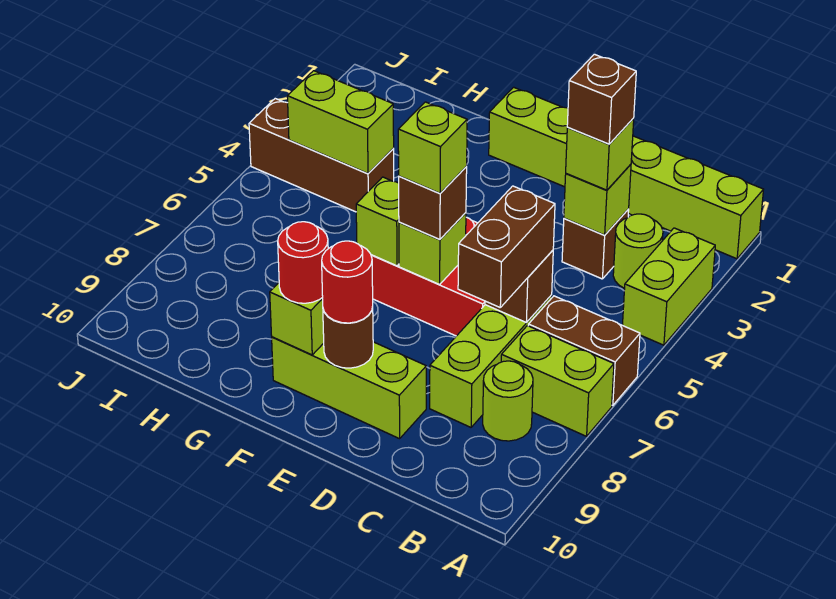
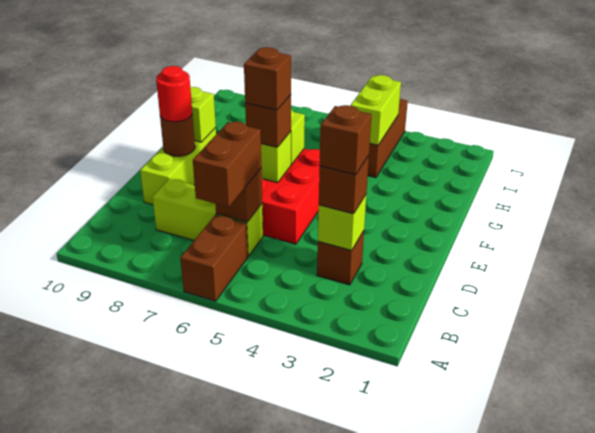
lime brick A1:F1 level 1 -> none
lime brick A3:A4 level 1 -> none
lime brick A7:B7 level 1 -> none
lime round brick B3 level 1 -> none
lime round brick B8 level 1 -> none
lime brick C3 level 3 -> brown brick C3 level 3
brown brick C6:C7 level 3 -> brown brick B6:C6 level 3
lime brick E6 level 4 -> brown brick E6 level 4
red round brick F9 level 3 -> none

